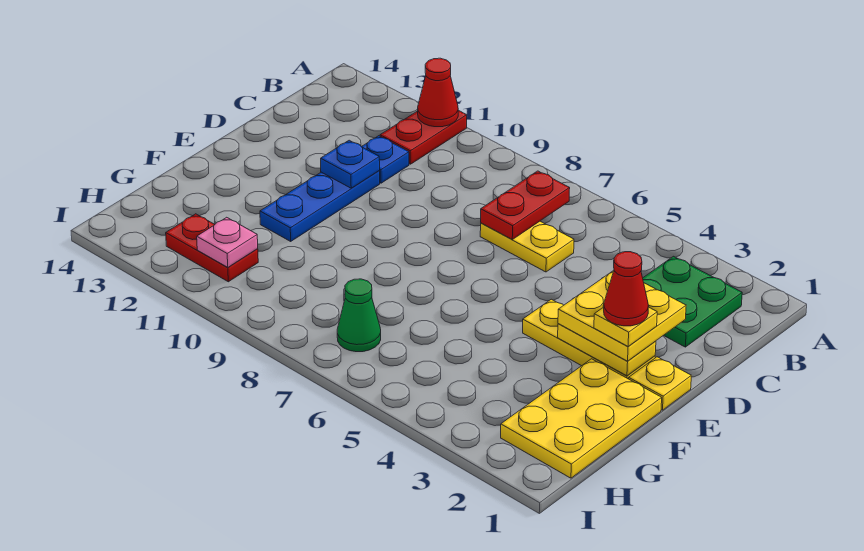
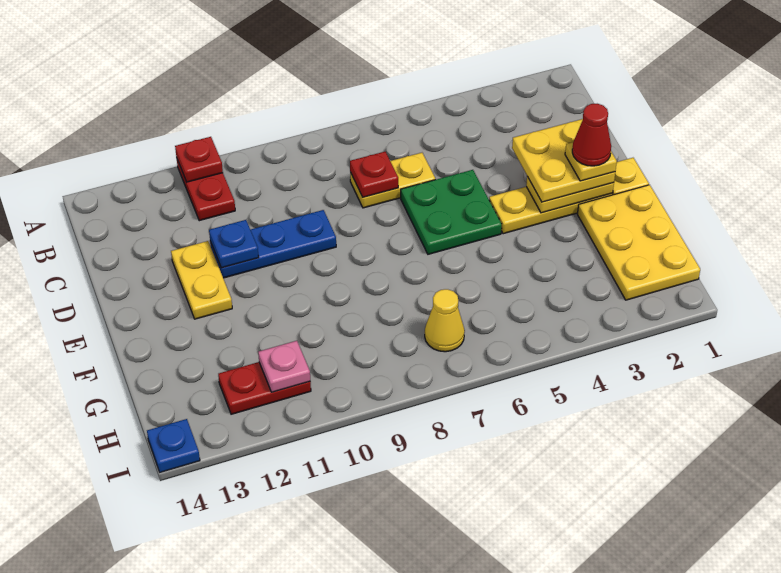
red cone A11 level 2 -> red plate A11 level 2
green plate B2:C3 level 1 -> green plate D5:E6 level 1
red plate B7:C7 level 2 -> red plate C7 level 2
blue plate C11 level 1 -> blue plate I14 level 1
blue plate D11:F11 level 1 -> blue plate D9:D11 level 1
none -> yellow plate D12:E12 level 1
green cone H7 level 1 -> yellow cone H7 level 1

